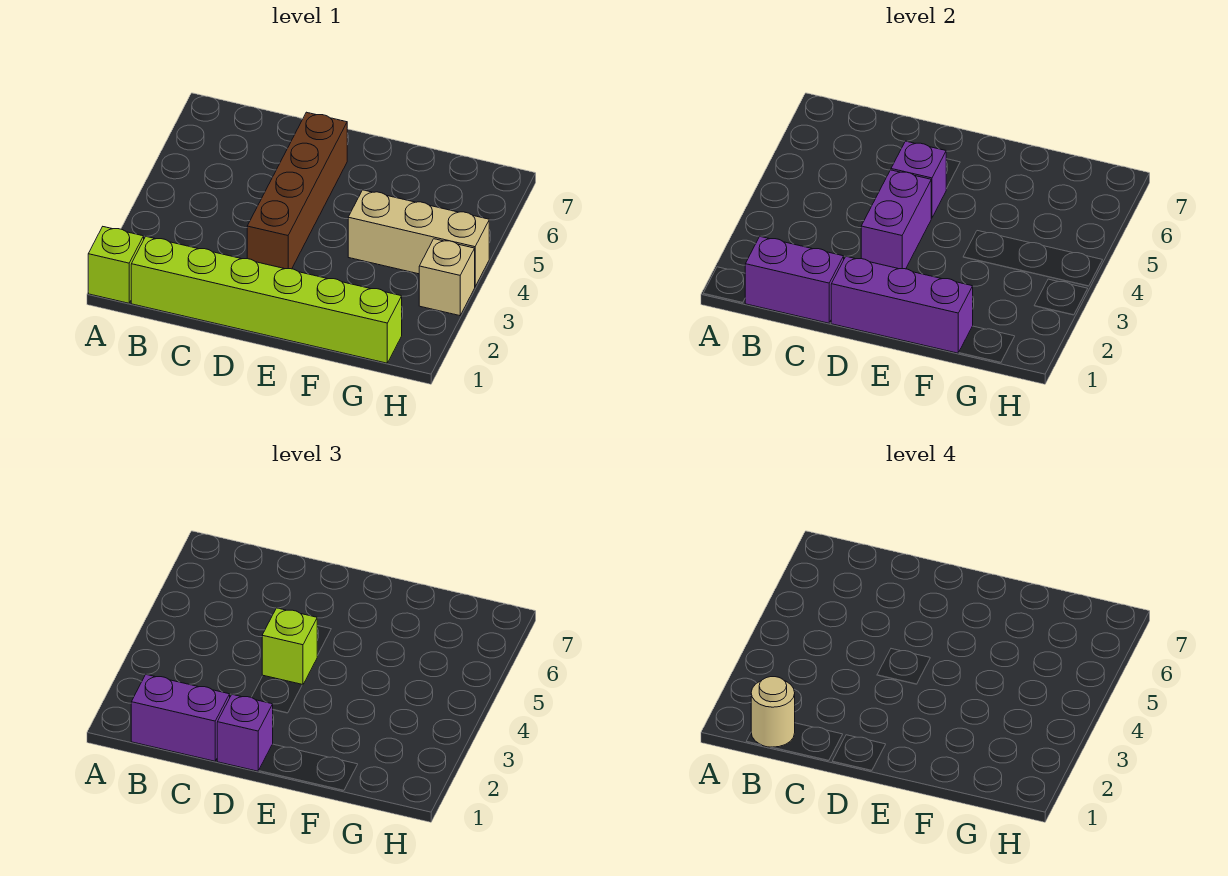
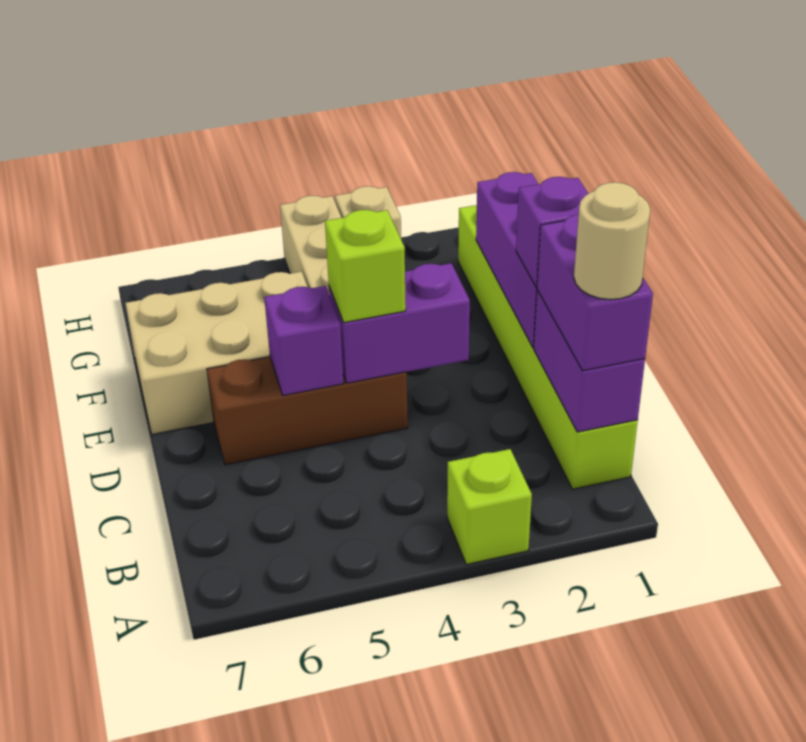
lime brick A1 level 1 -> lime brick A3 level 1
brown brick D3:D6 level 1 -> brown brick D4:D6 level 1
none -> tan brick E5:F7 level 1

